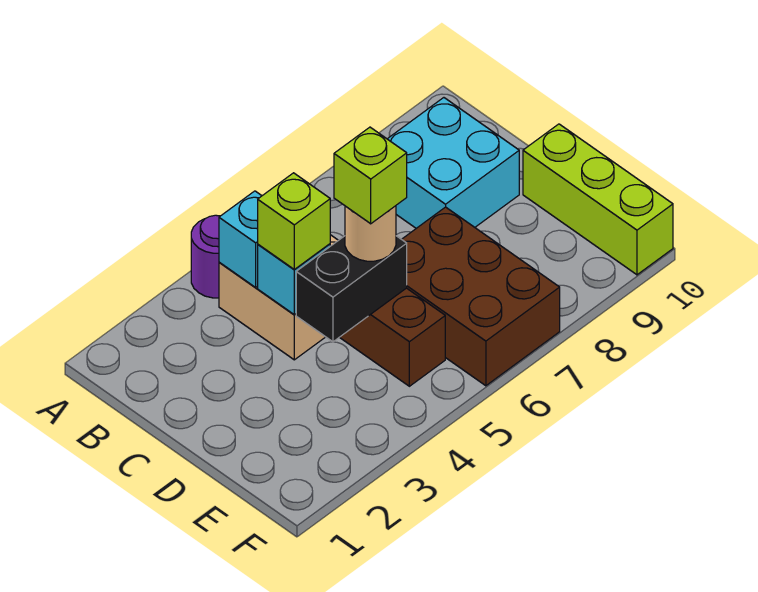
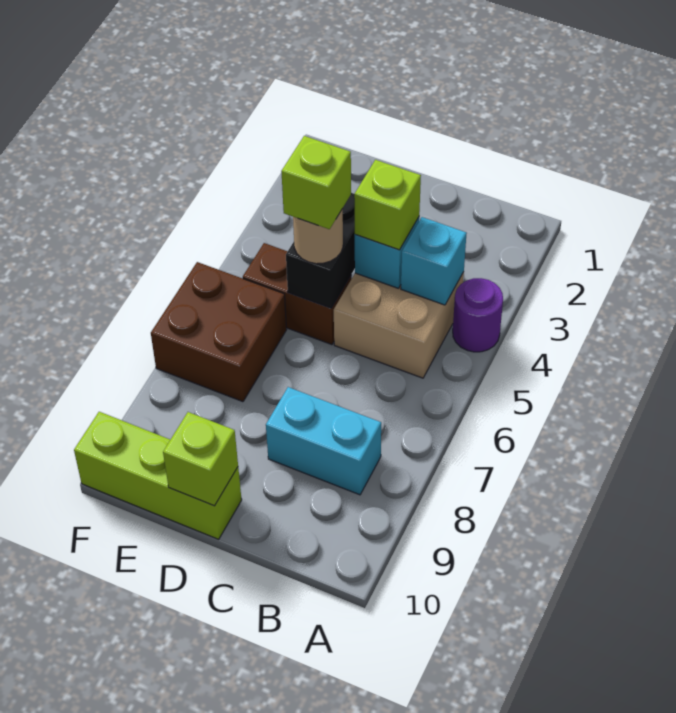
cyan brick B8:C9 level 1 -> cyan brick B8:C8 level 1
brown brick D6:F7 level 1 -> brown brick E6:F7 level 1
none -> lime brick D10 level 2

